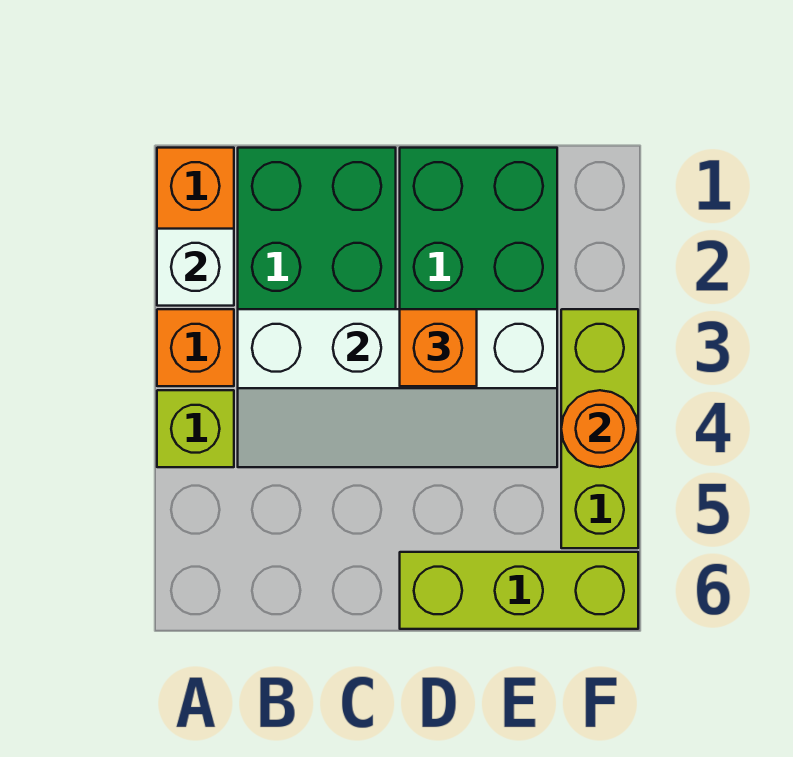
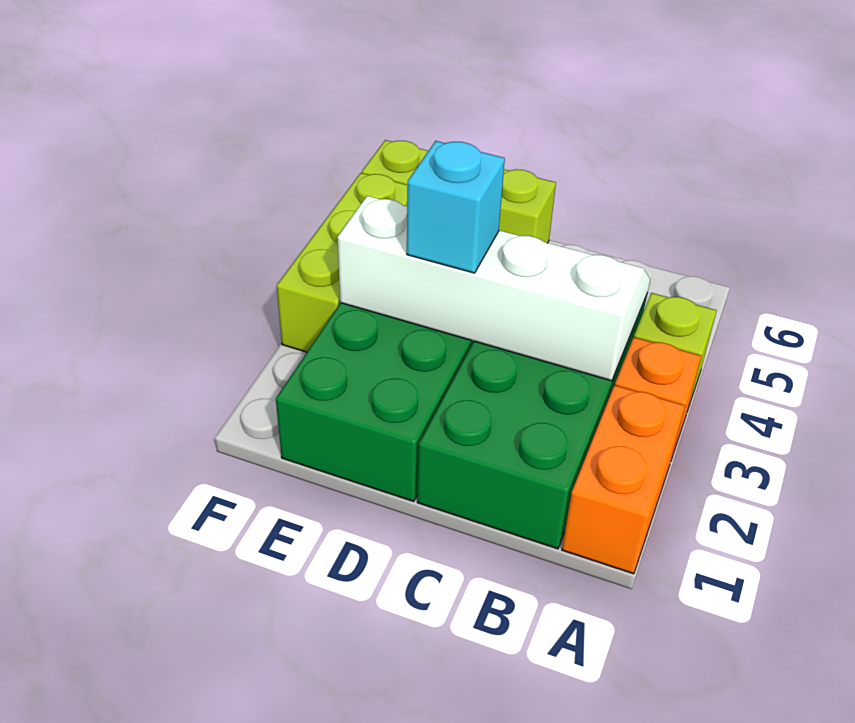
white brick A2 level 2 -> none
orange brick D3 level 3 -> cyan brick D3 level 3
orange round brick F4 level 2 -> none

